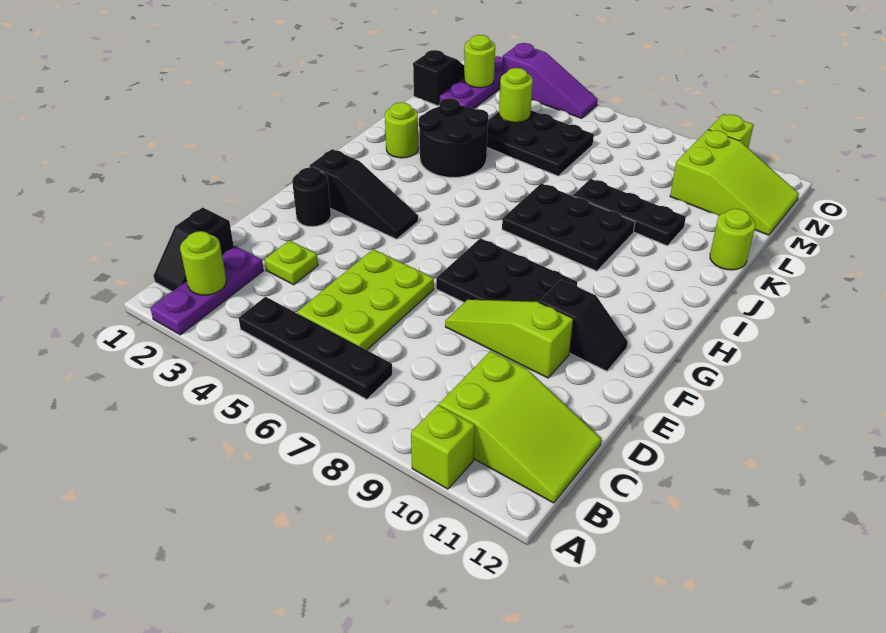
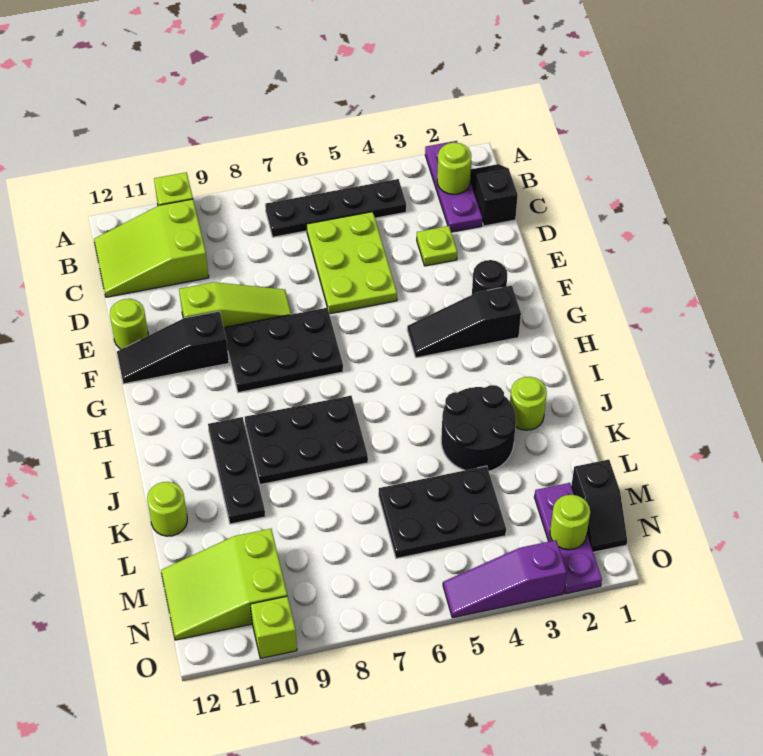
black slope F10:F11 level 1 top 10 -> black slope F10:F12 level 1 top 10
black plate K8:K10 level 1 -> black plate I10:K10 level 1
lime round brick M4 level 2 -> lime round brick E12 level 1

